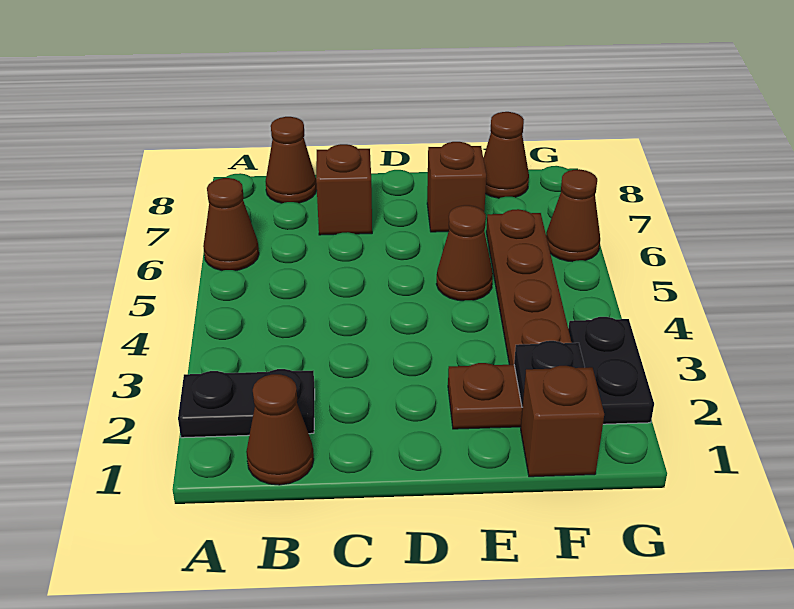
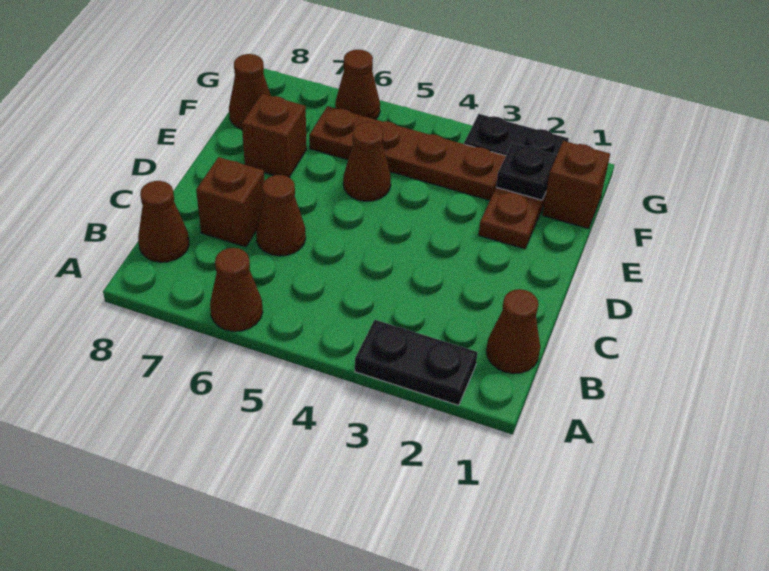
black plate A2:B2 level 1 -> black plate A2:A3 level 1
none -> brown cone C6 level 1

